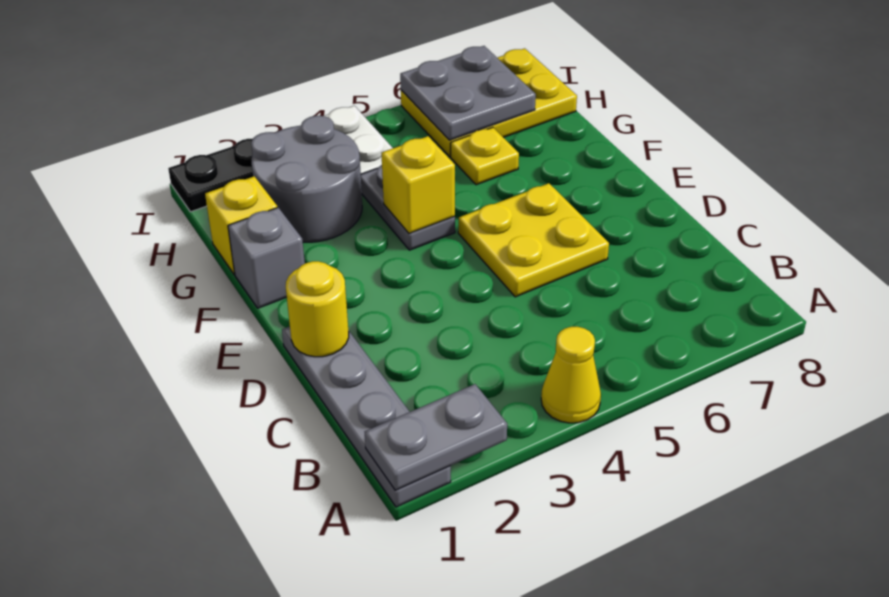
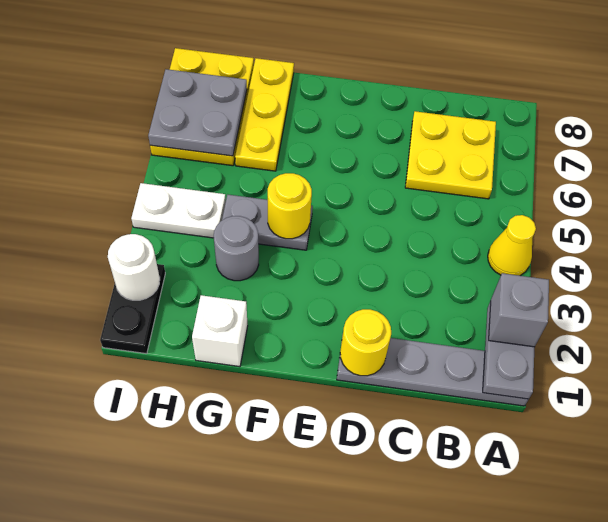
yellow plate D5:E6 level 1 -> yellow plate B6:C7 level 1
grey brick F1 level 1 -> grey brick A2 level 3
yellow brick F4 level 2 -> yellow round brick F4 level 2
yellow brick G1 level 1 -> white brick G1 level 1
grey round brick G2:H3 level 1 -> grey round brick G3 level 1
yellow plate G6 level 1 -> yellow plate G6:G8 level 1
none -> white round brick I2 level 2

